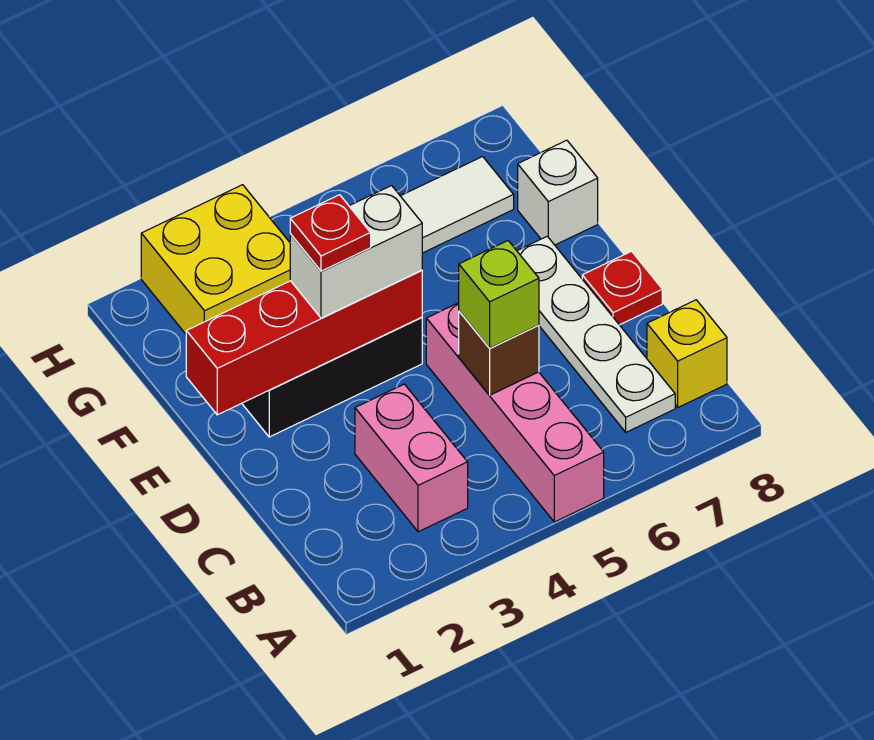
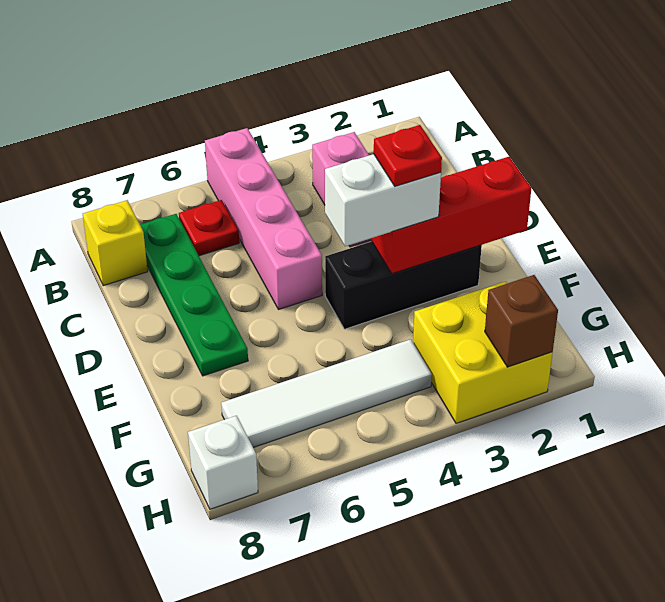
white plate B7:E7 level 1 -> green plate B7:E7 level 1
brown brick C5 level 2 -> brown brick H2 level 2
lime brick C5 level 3 -> none
red plate D8 level 1 -> red plate B6 level 1
red brick E1:E4 level 2 -> red brick E1:E3 level 2
white brick F8 level 1 -> white brick H8 level 1

